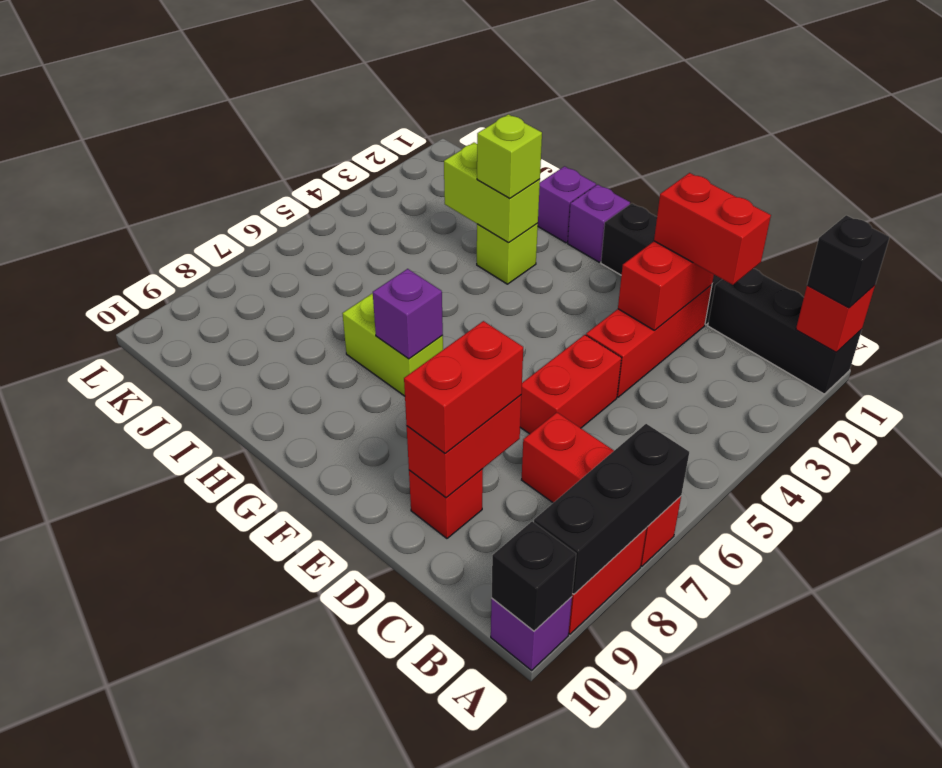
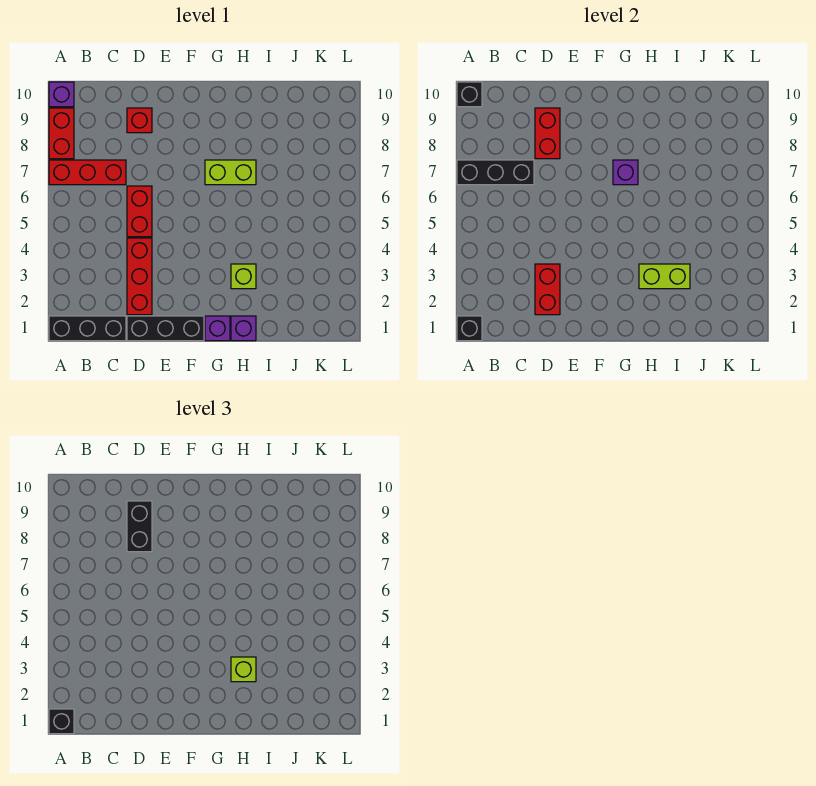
red brick A1 level 2 -> black brick A1 level 2
black brick A7:A9 level 2 -> black brick A7:C7 level 2
red brick C2:D2 level 3 -> none
red brick D8:D9 level 3 -> black brick D8:D9 level 3

